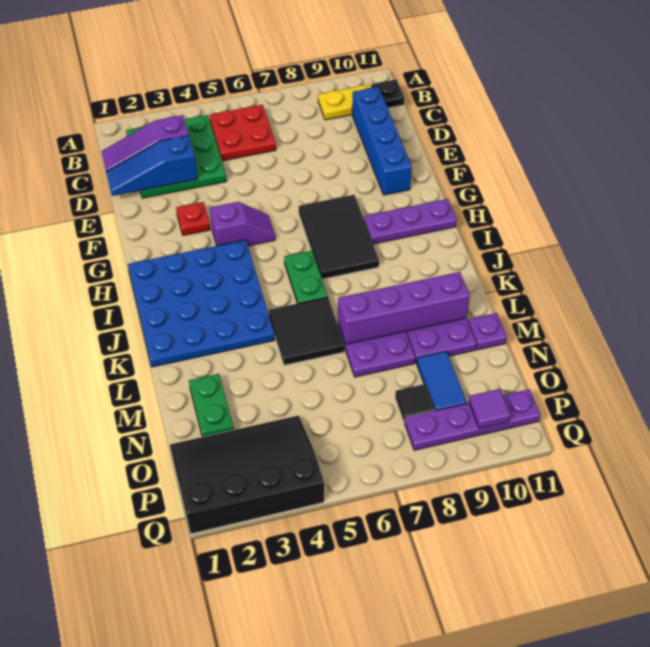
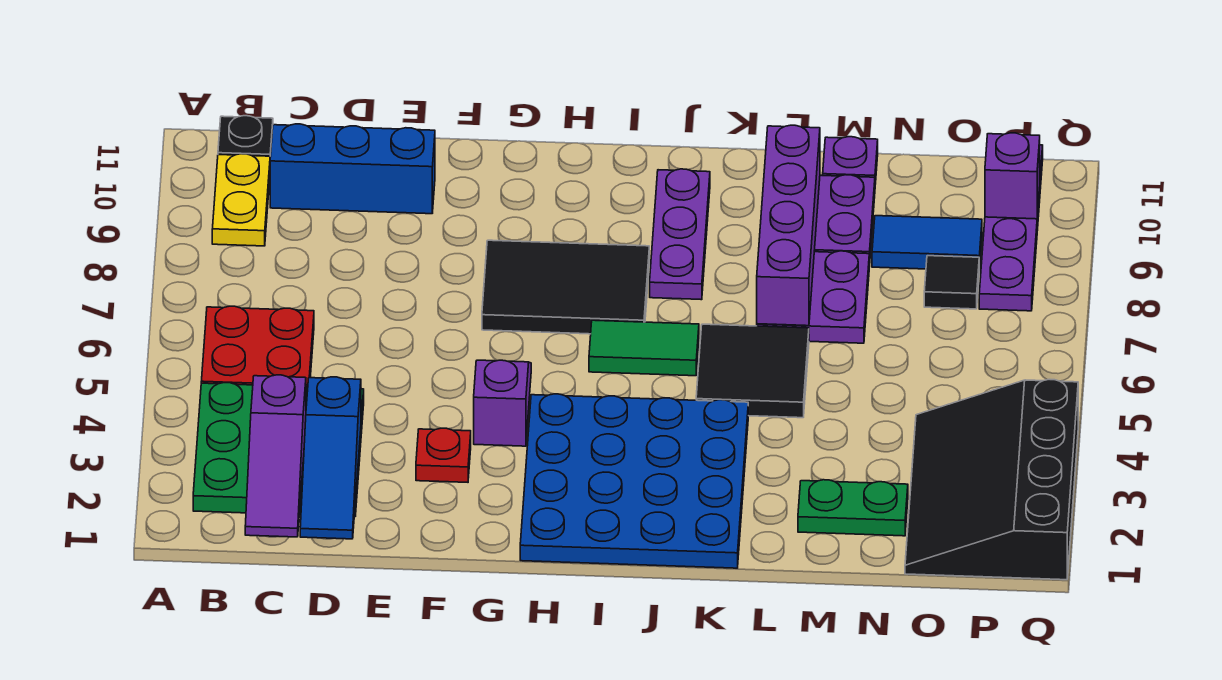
blue brick C10:F10 level 1 -> blue brick C10:E10 level 1
purple plate H9:H11 level 1 -> purple plate J8:J10 level 1
green plate I6:J6 level 1 -> green tile I6:J6 level 1
purple tile P10 level 2 -> purple brick P10 level 2

